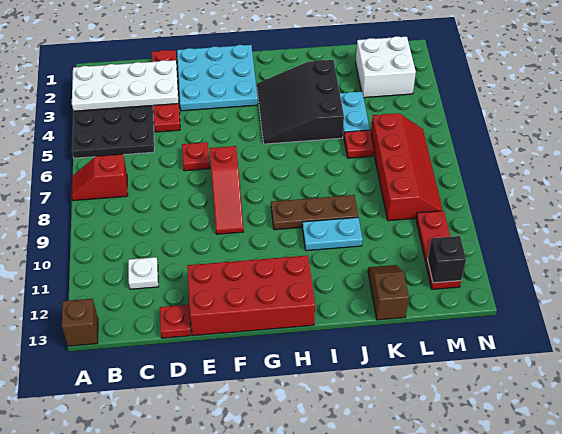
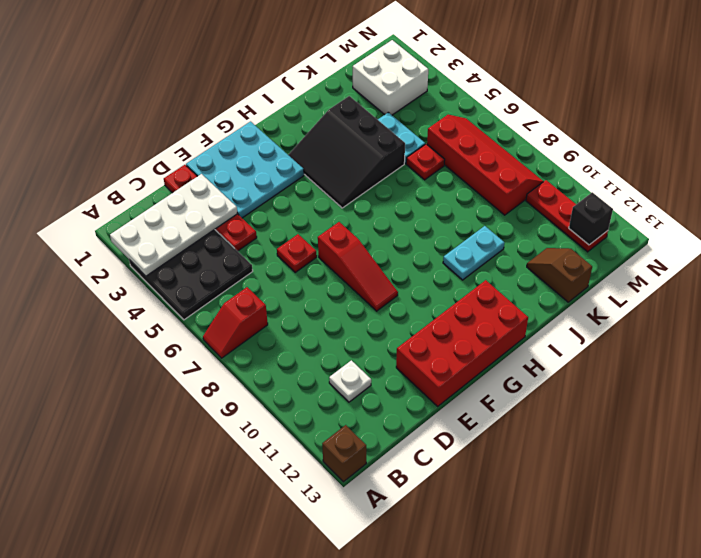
red plate D13 level 1 -> none
brown plate H9:J9 level 1 -> none

